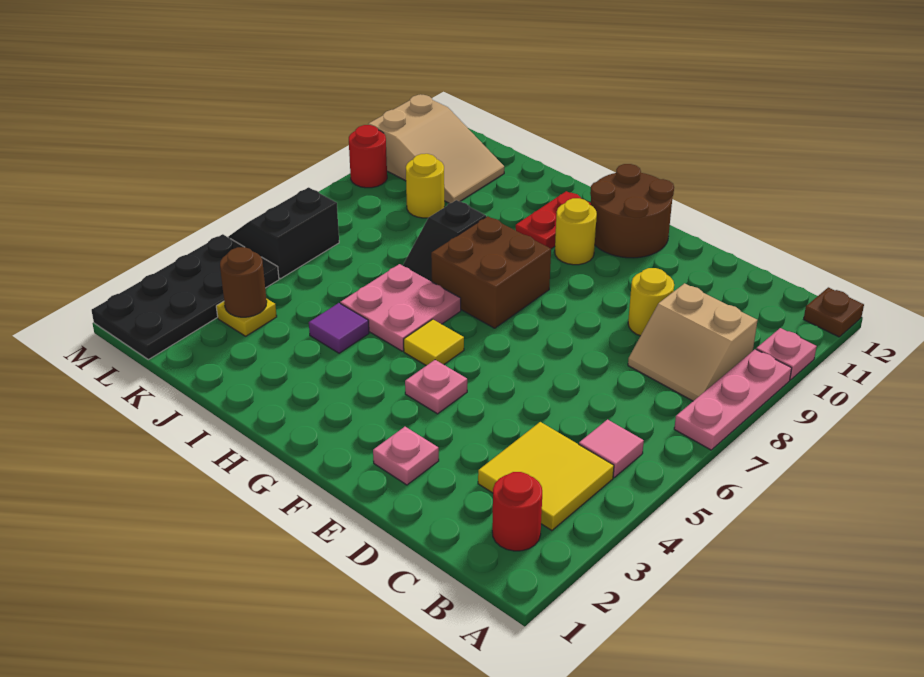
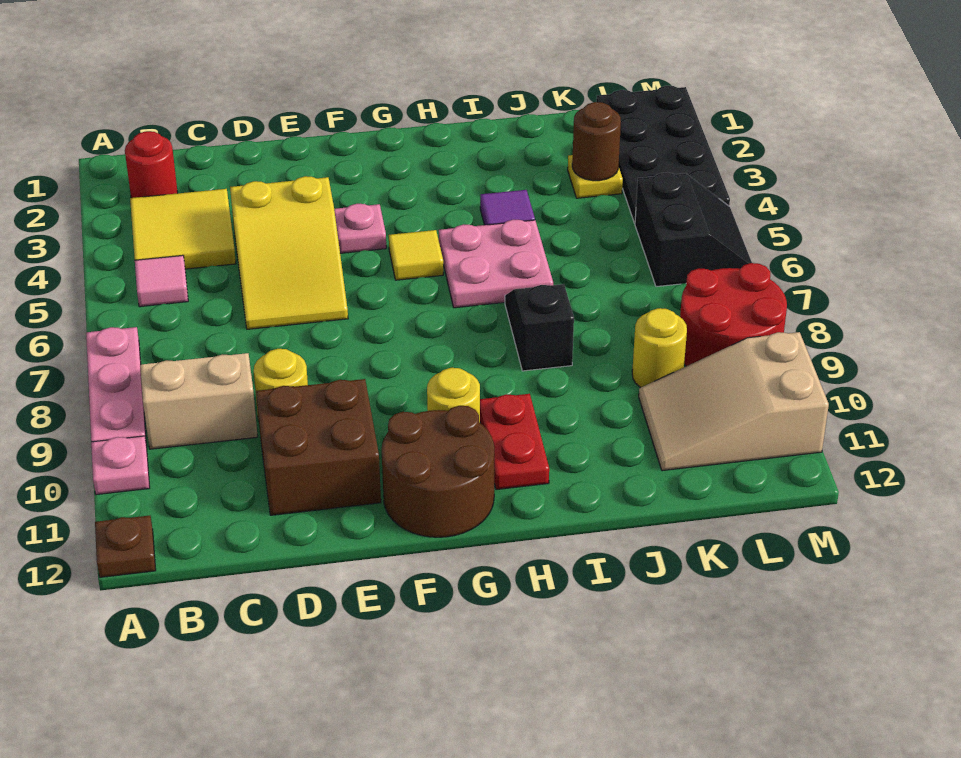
none -> yellow slope D4:E6 level 1 top 4
pink plate E2 level 1 -> none
brown brick G7:H8 level 1 -> brown brick D10:E11 level 1
red round brick M9 level 1 -> red round brick L8:M9 level 1

